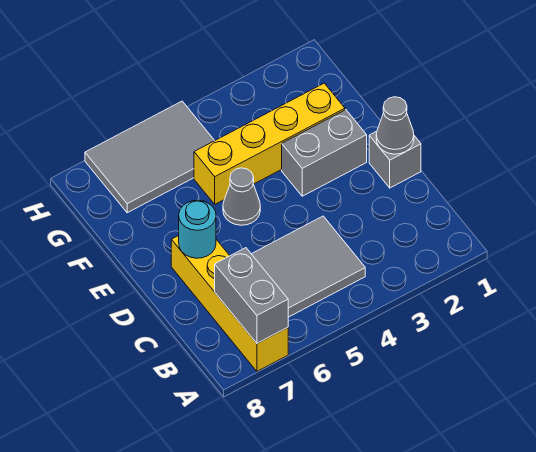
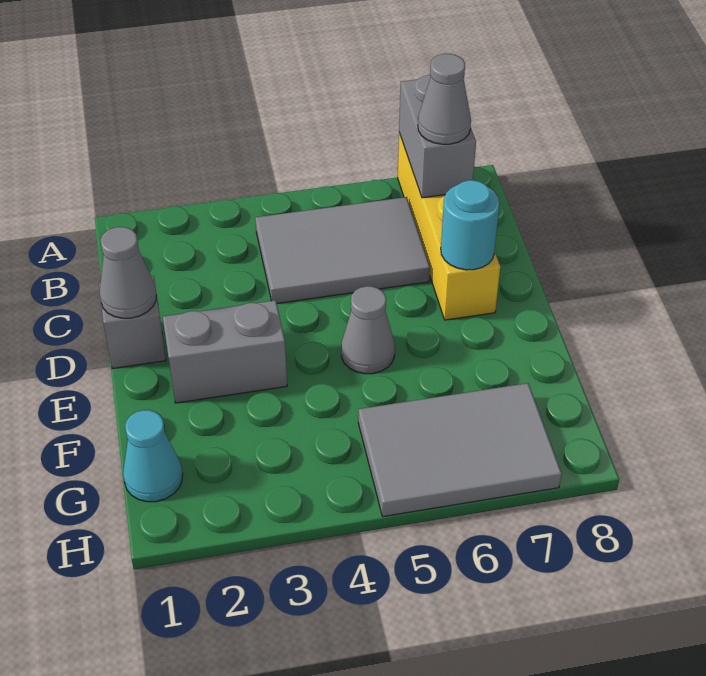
none -> grey cone B7 level 3
yellow brick F2:F5 level 1 -> none
none -> cyan cone G1 level 1

